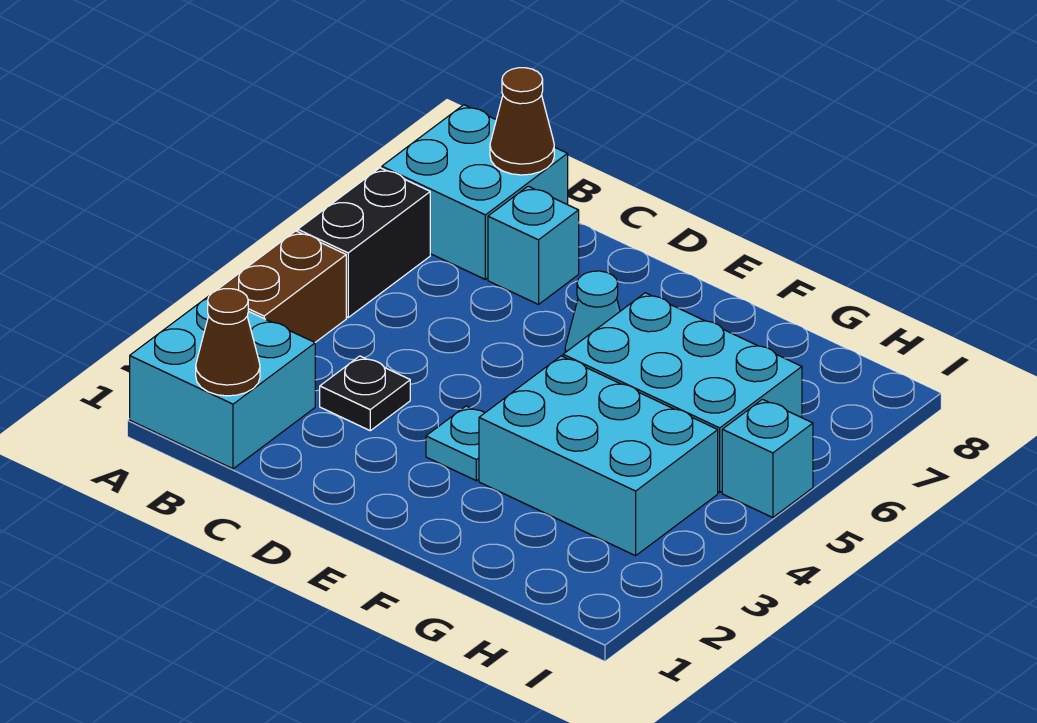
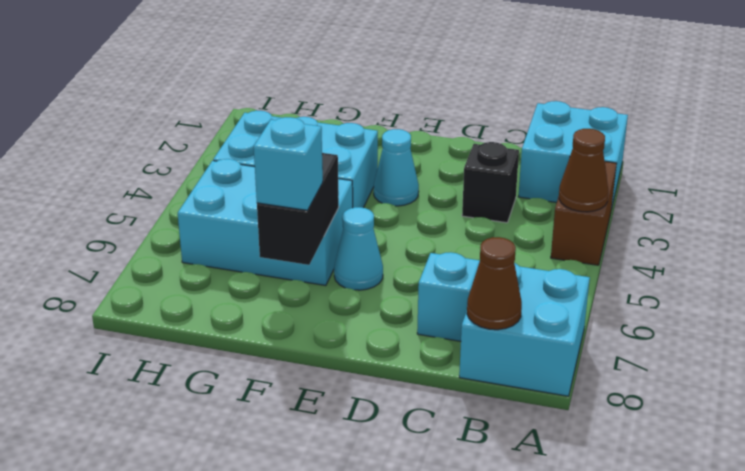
black brick A5:A6 level 1 -> black brick F6:F7 level 2
brown cone B1 level 2 -> brown cone A4 level 2
black plate C3 level 1 -> black brick C3 level 1
cyan plate E3 level 1 -> cyan cone E3 level 1
cyan brick I5 level 1 -> cyan brick F7 level 3

